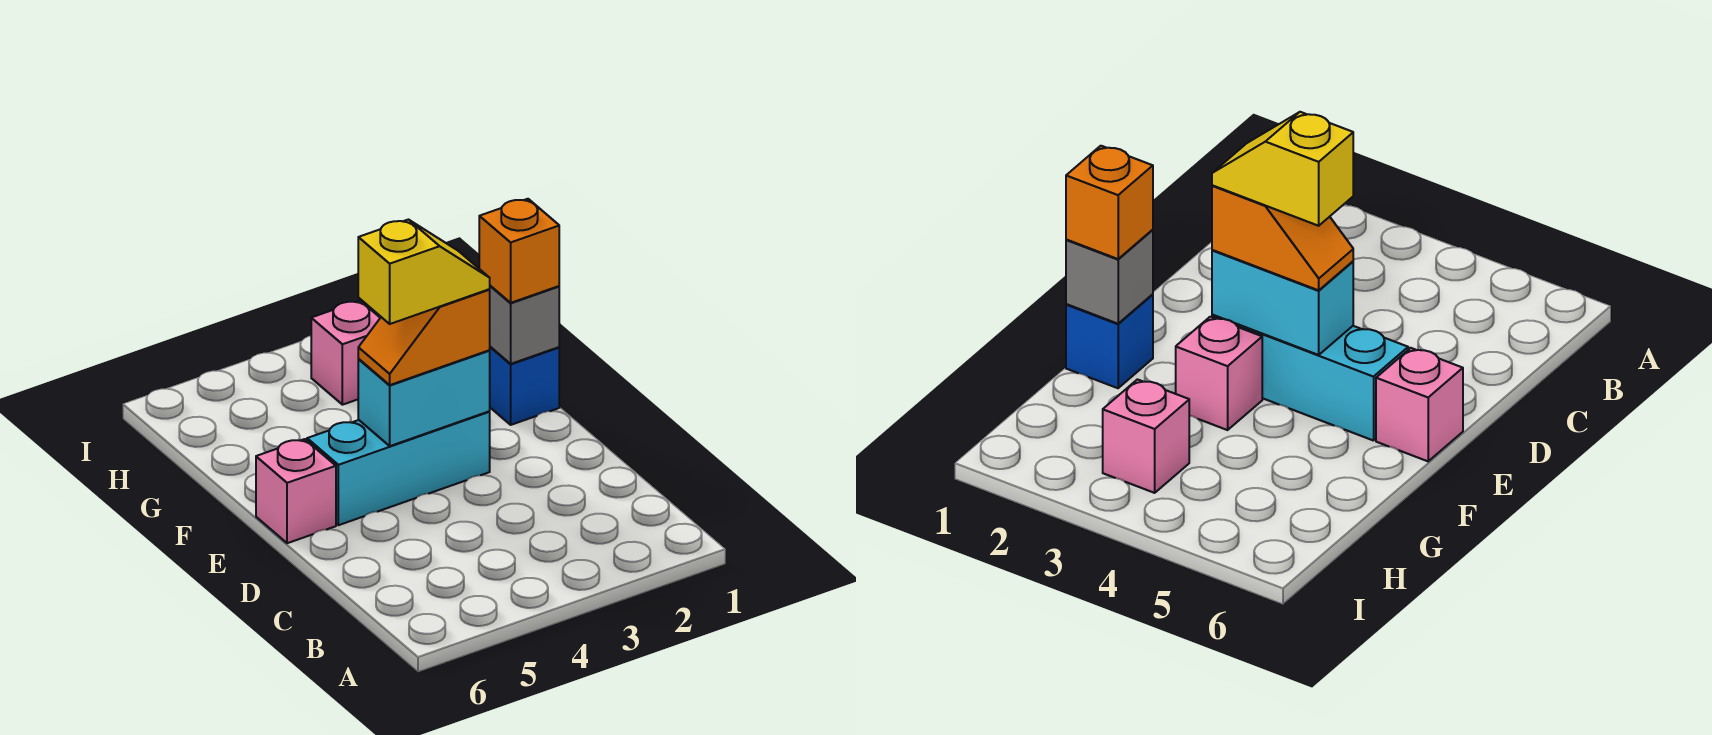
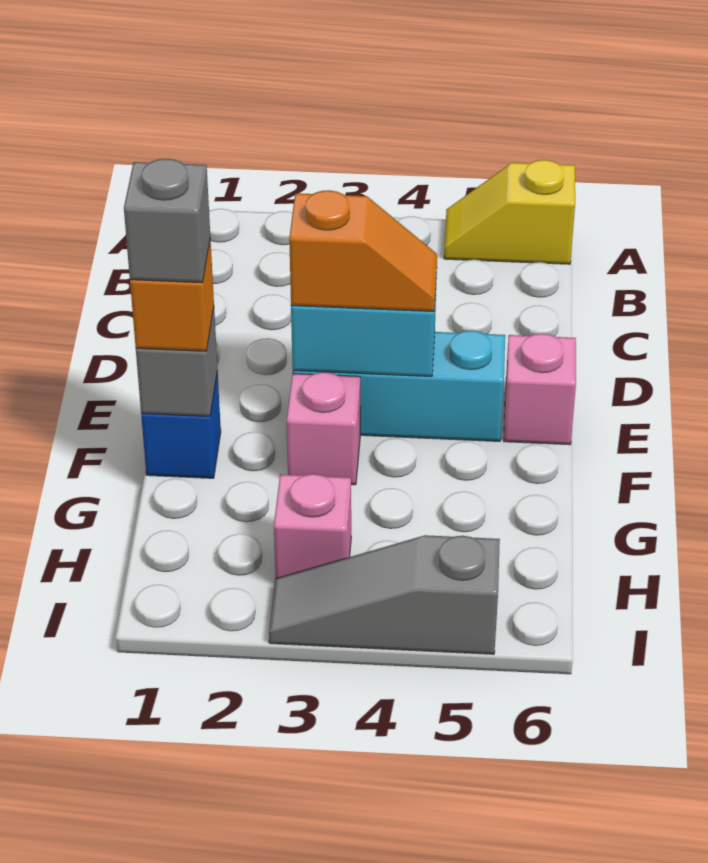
yellow slope E3:E4 level 4 top 4 -> yellow slope A5:A6 level 1 top 6
none -> grey brick F1 level 4
none -> grey slope I3:I5 level 1 top 5

